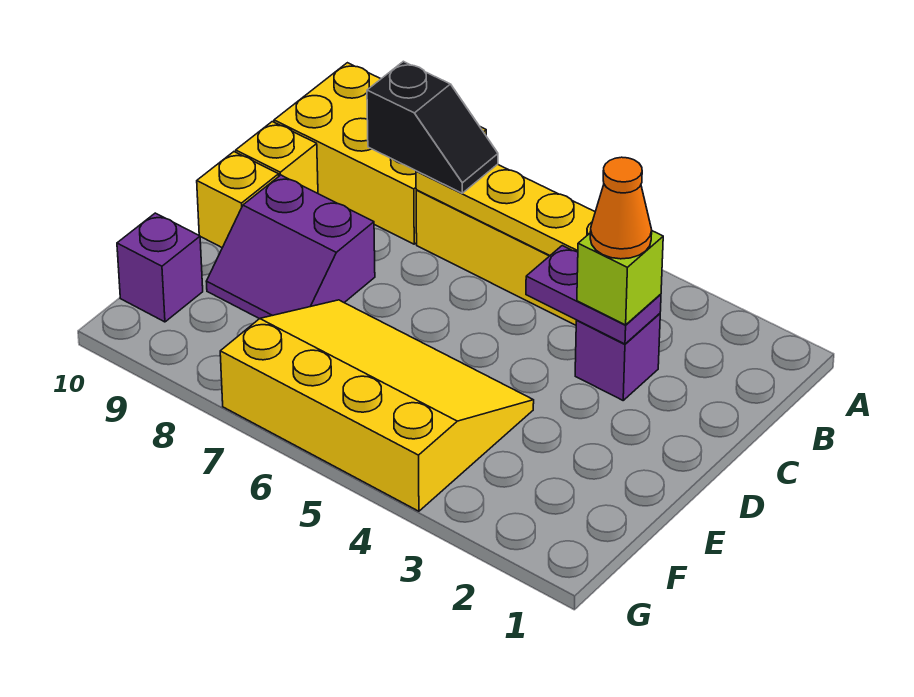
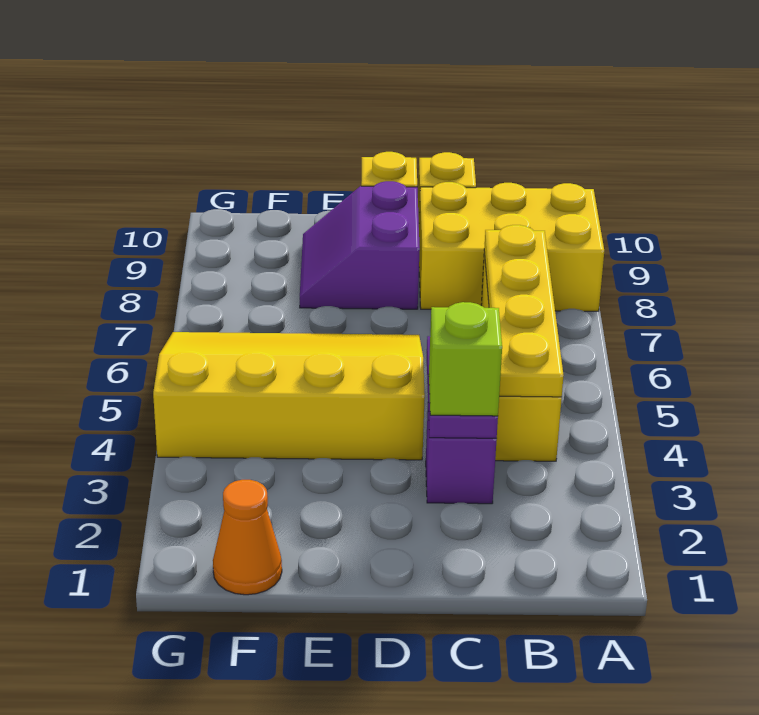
yellow brick A8:B10 level 1 -> yellow brick A8:C9 level 1
black slope B7:B8 level 3 top 8 -> none
orange cone C3 level 4 -> orange cone F1 level 1
yellow slope E4:G7 level 1 top G -> yellow slope D4:G6 level 1 top 4
purple brick F10 level 1 -> none

